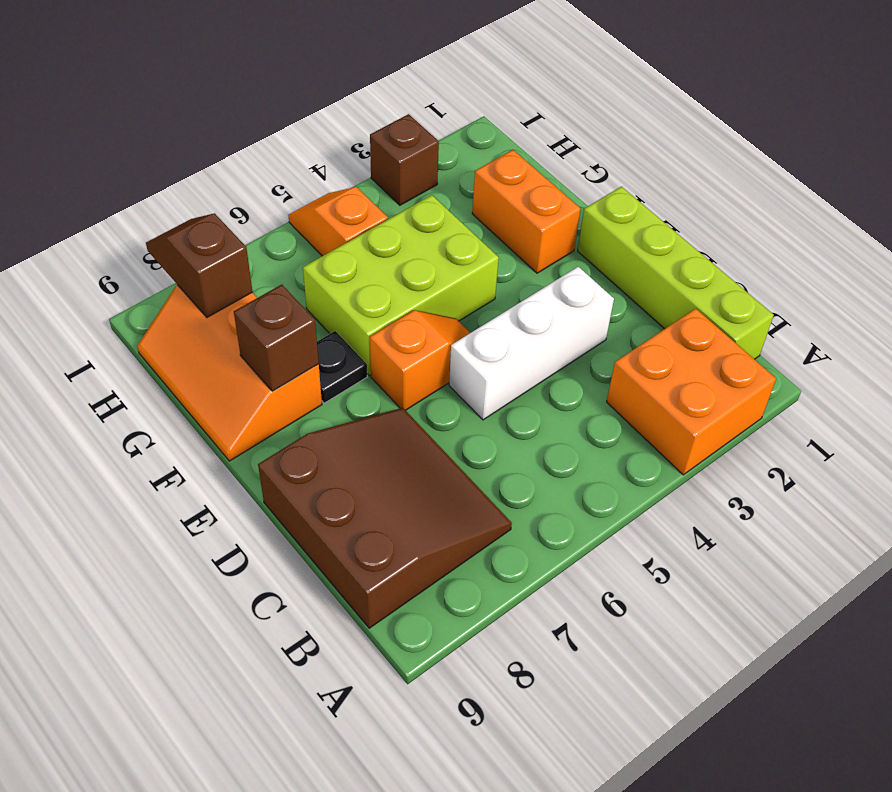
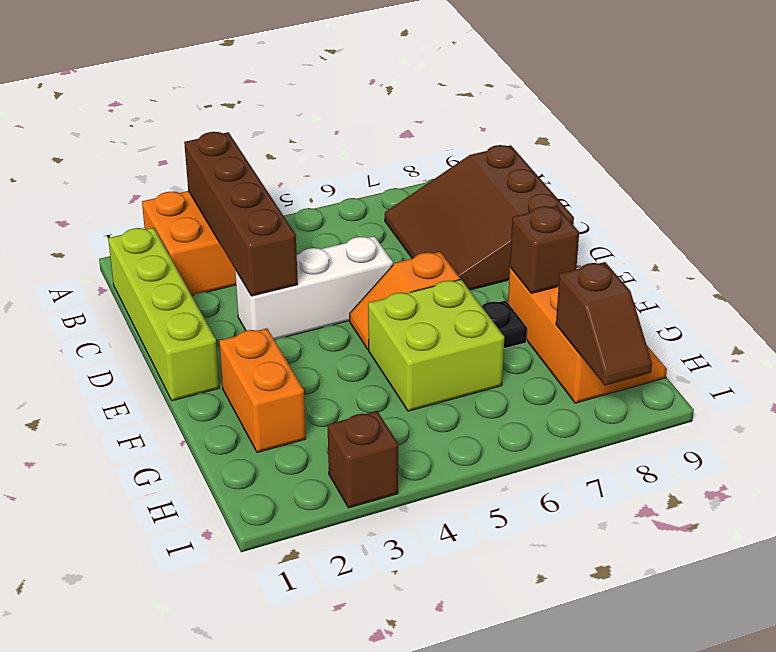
none -> brown brick A3:D3 level 2
lime brick F4:G6 level 1 -> lime brick F5:G6 level 1
orange slope H5:I5 level 1 top H -> none

